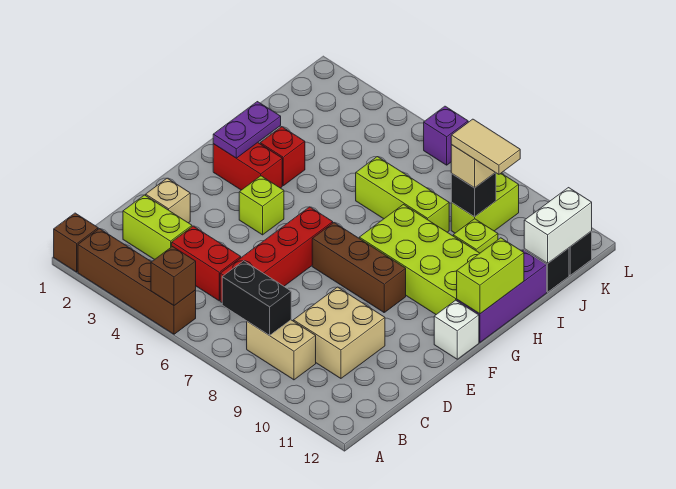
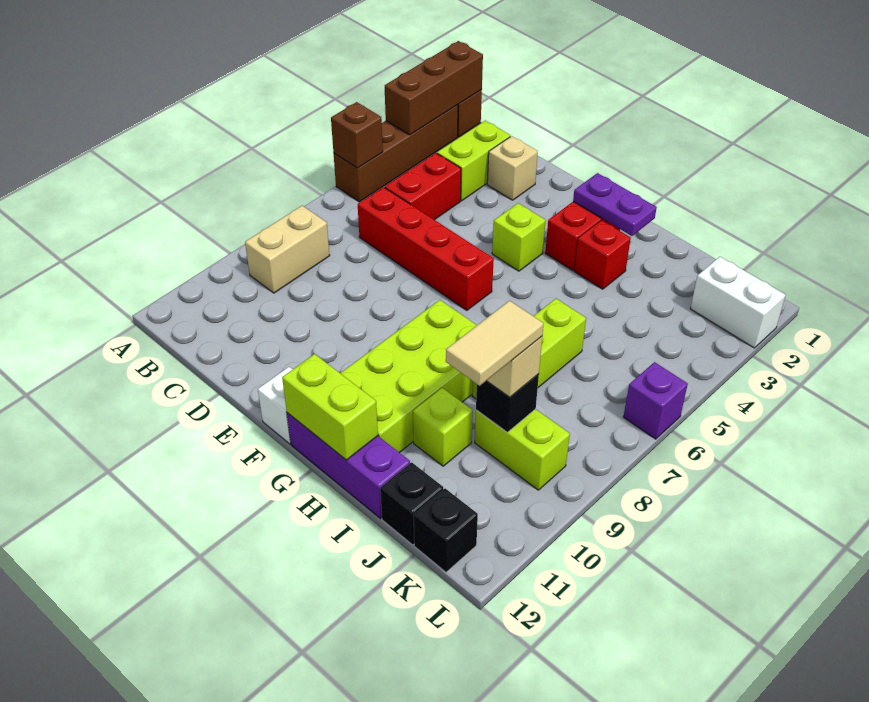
black brick B7:B8 level 2 -> none
tan brick C9:D10 level 1 -> none
brown brick F7:F9 level 1 -> brown brick A1:A3 level 2
white brick J12:K12 level 2 -> white brick K2:L2 level 1

